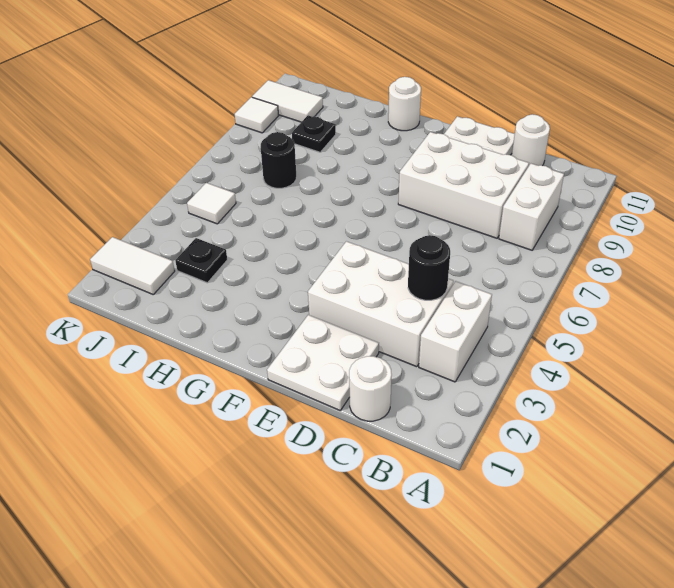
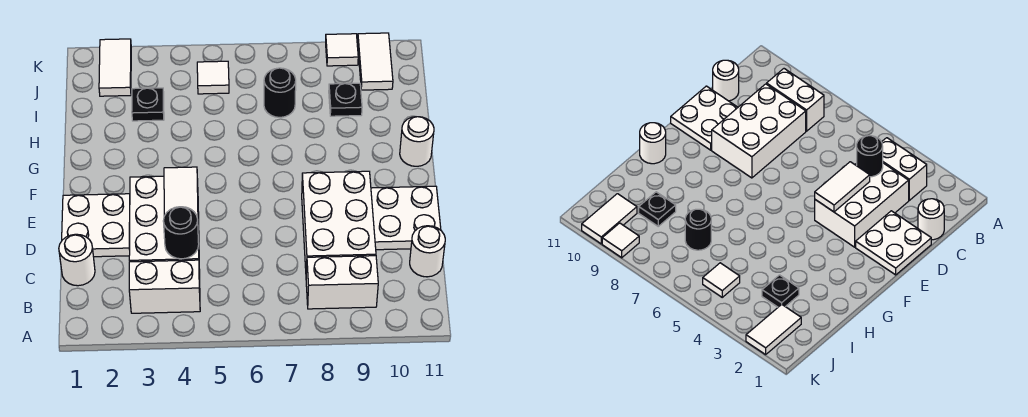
none -> white tile D4:E4 level 2

